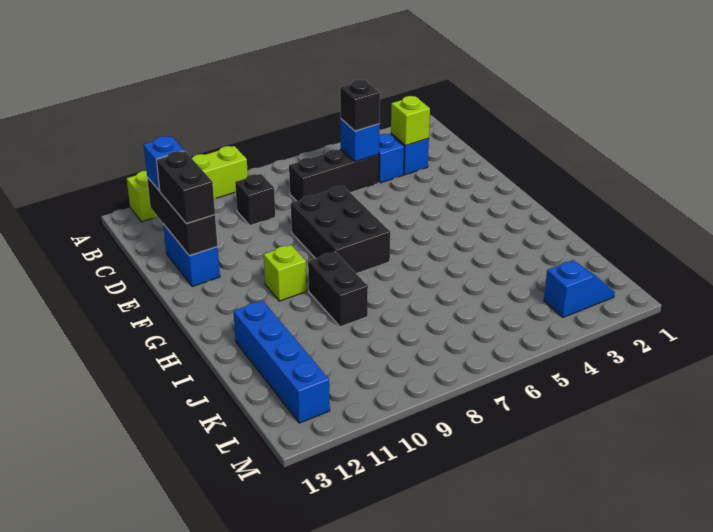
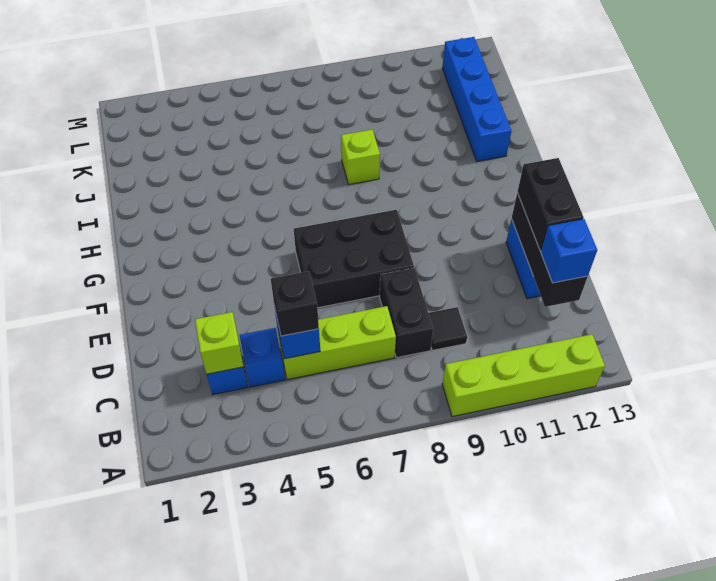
black brick C5:C7 level 1 -> lime brick C5:C7 level 1
black brick C9 level 1 -> black tile C9 level 1
black brick E7:G8 level 1 -> black brick E6:F8 level 1
lime brick G10 level 1 -> lime brick I8 level 1
black brick H9:I9 level 1 -> black brick C8:D8 level 1
blue slope L2:L3 level 1 top 3 -> none

